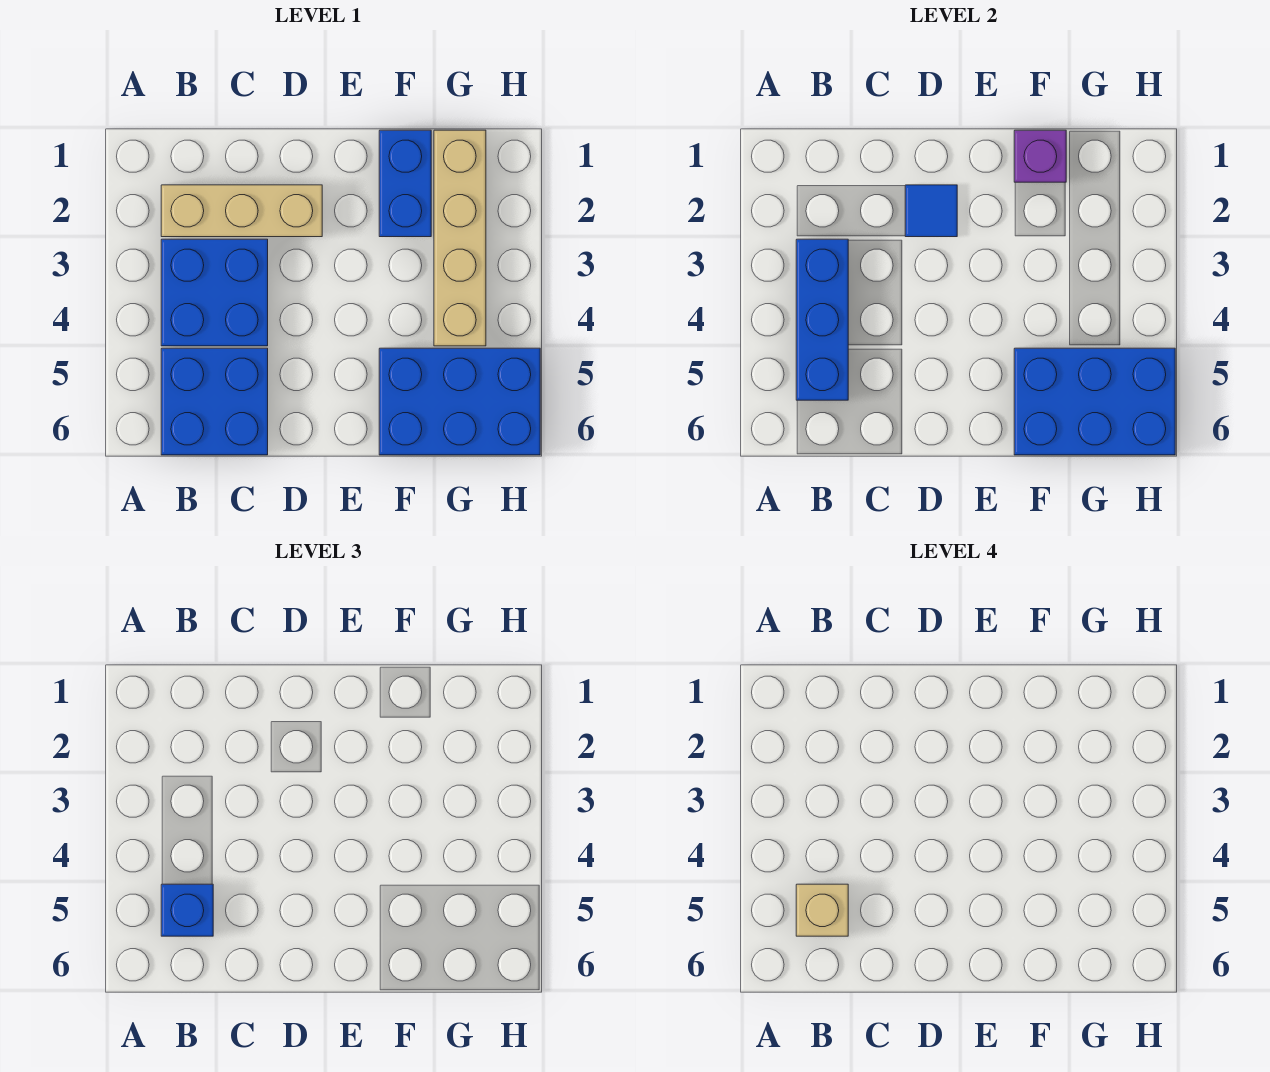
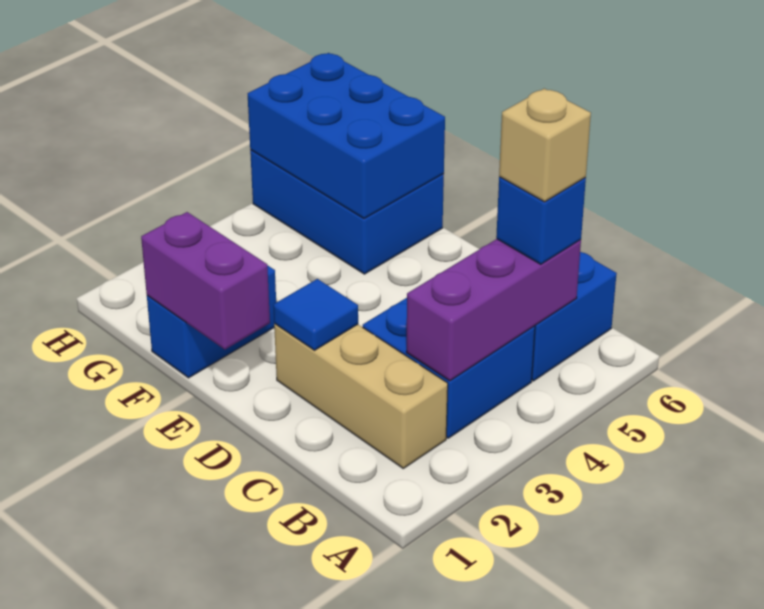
blue brick B3:B5 level 2 -> purple brick B3:B5 level 2
purple brick F1 level 2 -> purple brick E1:F1 level 2
tan brick G1:G4 level 1 -> none

